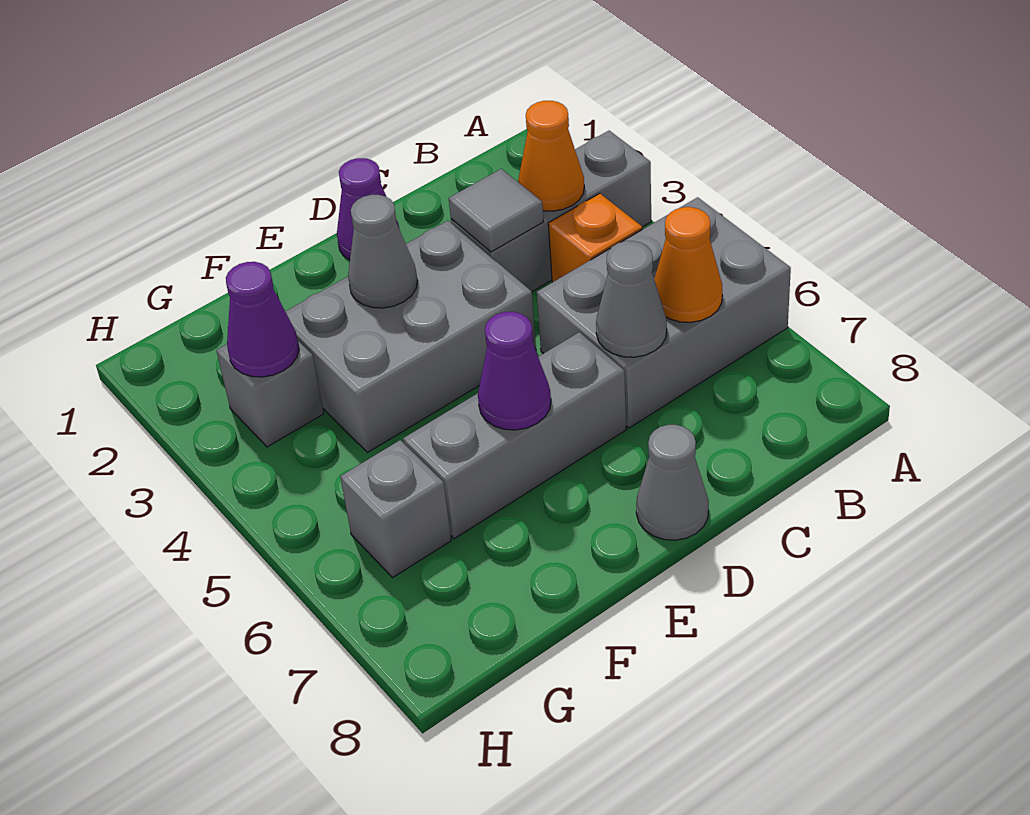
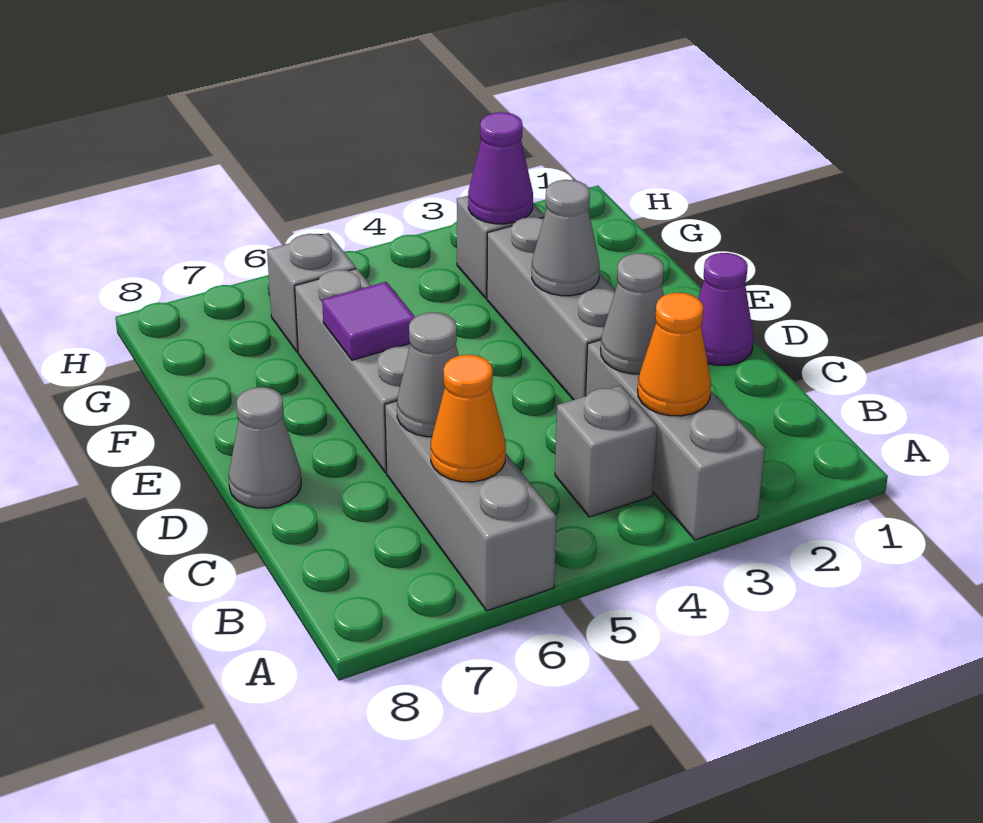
grey brick A5:C6 level 1 -> grey brick A6:C6 level 1
orange brick B4 level 1 -> grey brick B4 level 1
grey tile C3 level 2 -> grey cone C3 level 2
grey brick D3:F4 level 1 -> grey brick D3:F3 level 1
purple cone E6 level 2 -> purple tile E6 level 2

